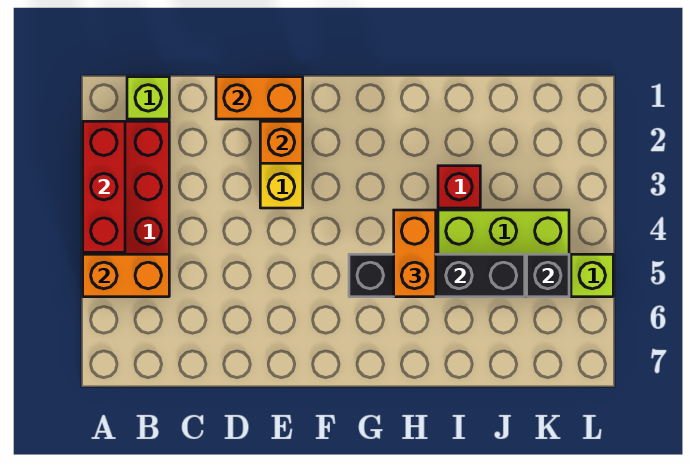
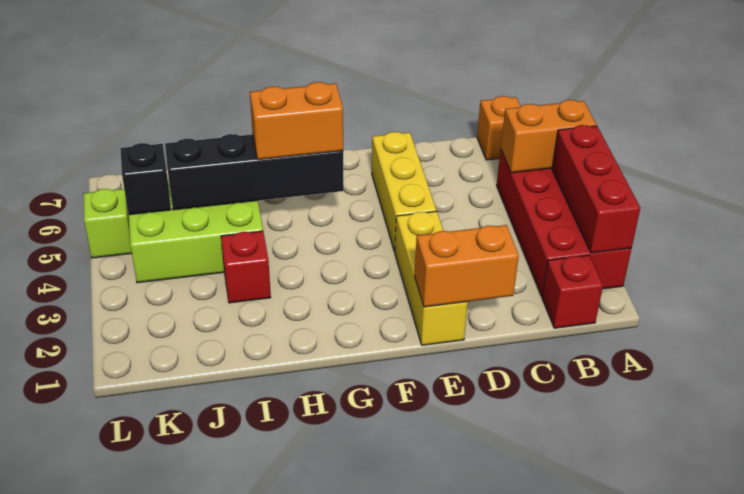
lime brick B1 level 1 -> red brick B1 level 1
orange brick E2 level 2 -> orange brick B7 level 1
none -> yellow brick E4:E6 level 1
orange brick H4:H5 level 3 -> orange brick G5:H5 level 3

